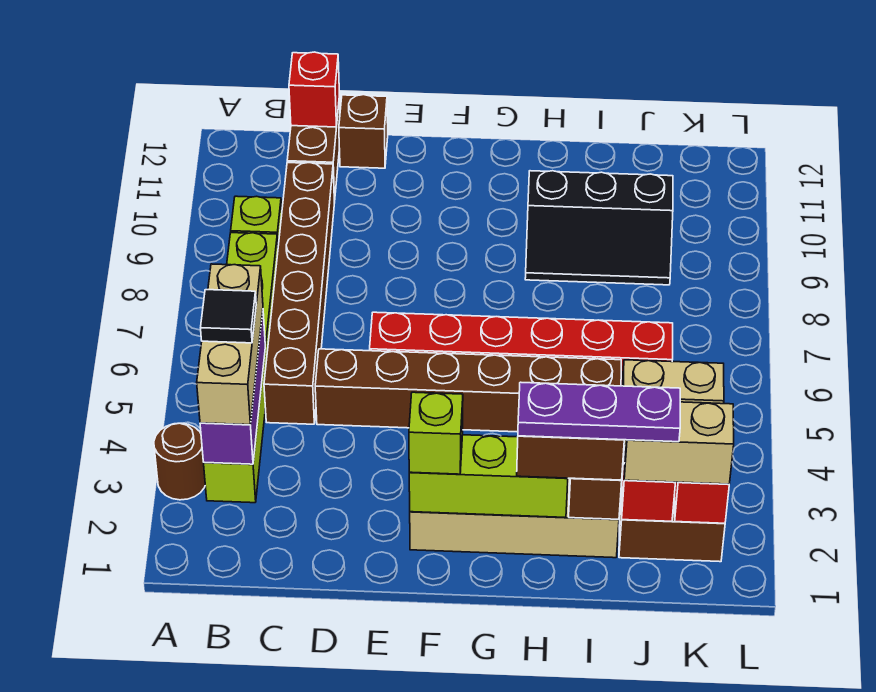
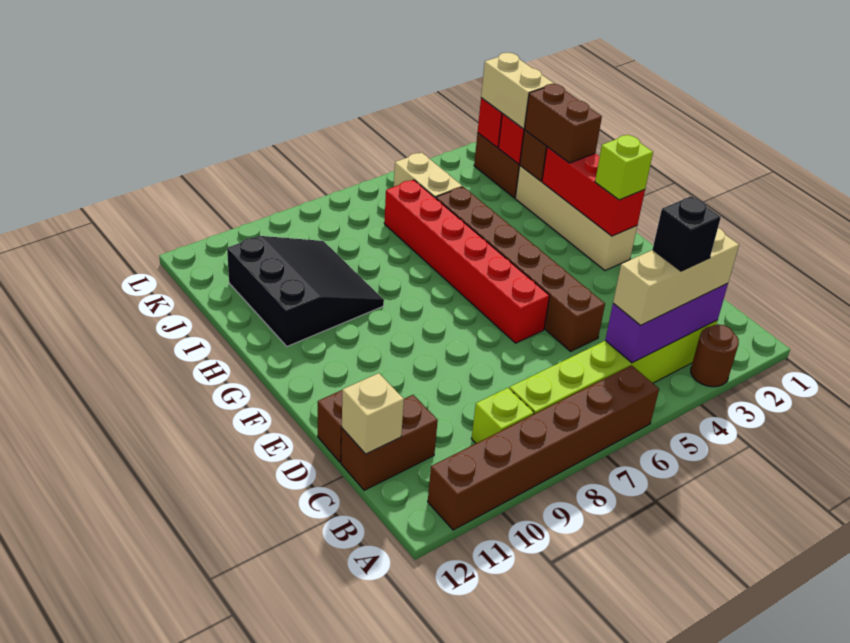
black tile B4 level 4 -> black brick B4 level 4
brown brick C5:C10 level 1 -> brown brick A6:A11 level 1
red brick C12 level 2 -> tan brick C12 level 2
lime brick F2:H2 level 2 -> red brick F2:H2 level 2
purple plate H2:J2 level 4 -> none
black slope H9:J10 level 1 top 10 -> black slope H9:J11 level 1 top 11

